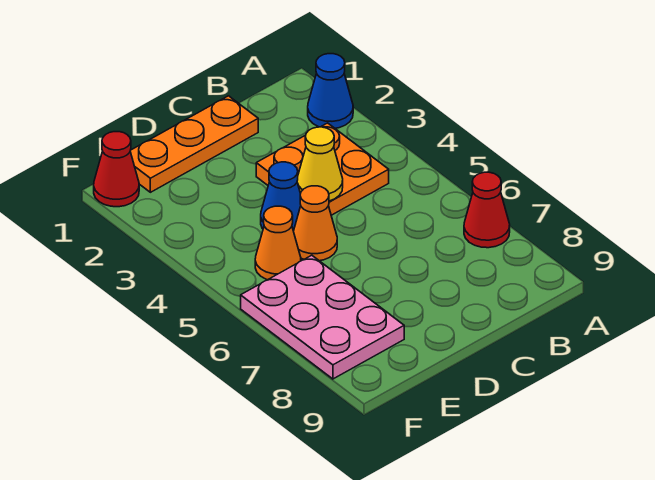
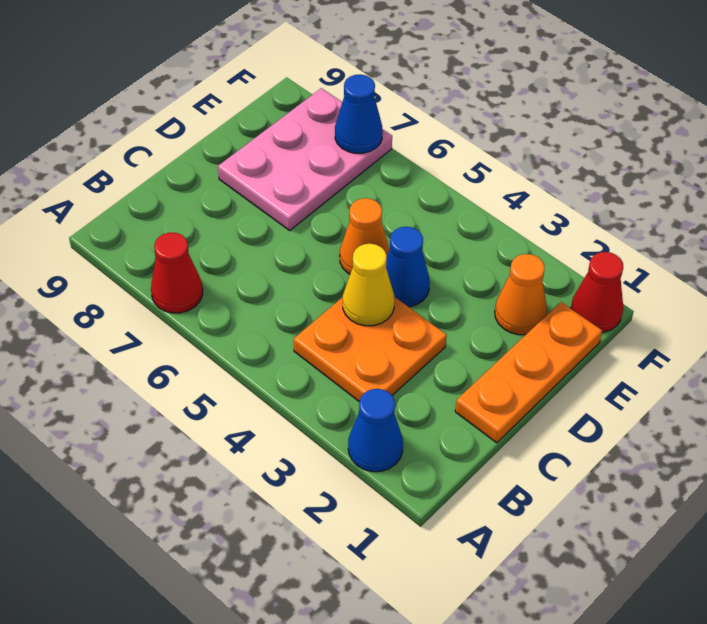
orange cone E5 level 1 -> orange cone E2 level 1
pink plate E6:F8 level 1 -> pink plate D7:F8 level 1
none -> blue cone F7 level 2

